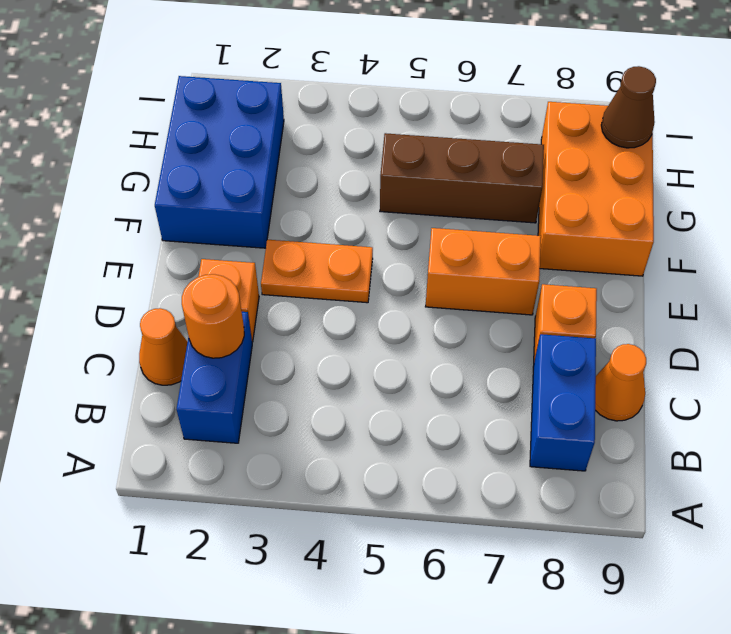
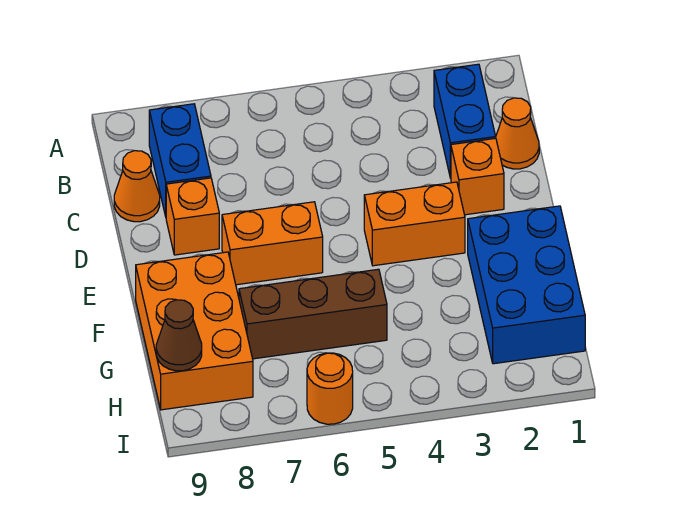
orange round brick C2 level 2 -> orange round brick I6 level 1
orange plate E3:E4 level 1 -> orange brick E3:E4 level 1

